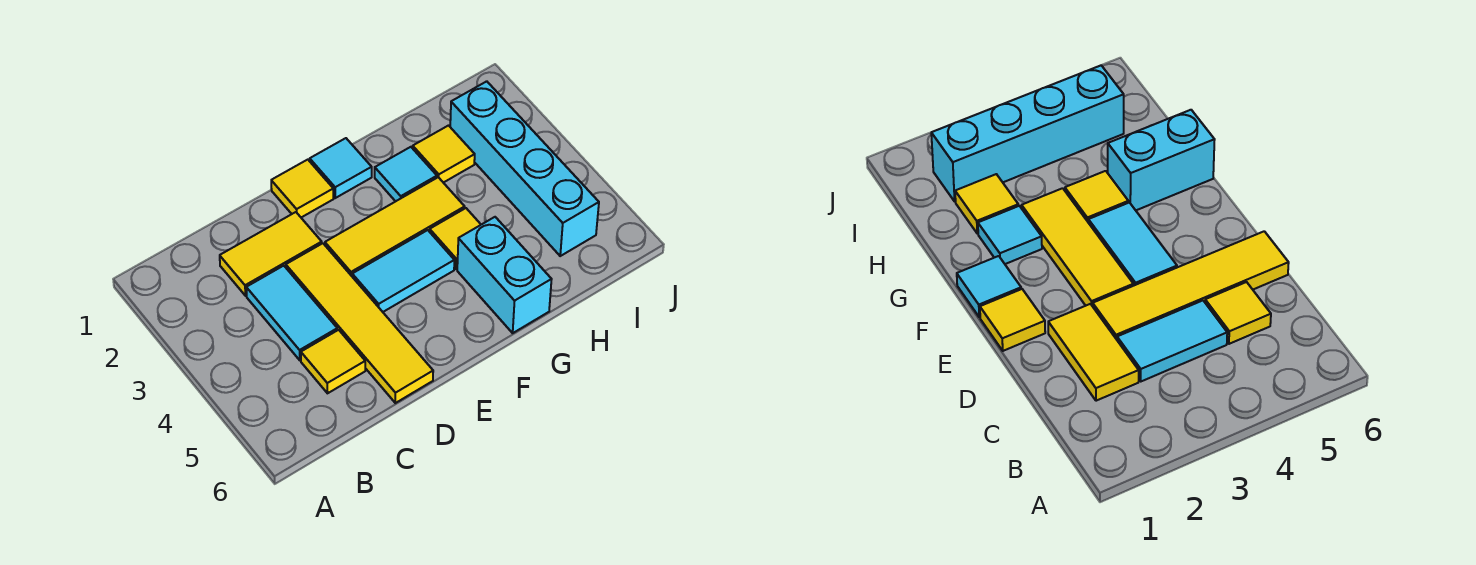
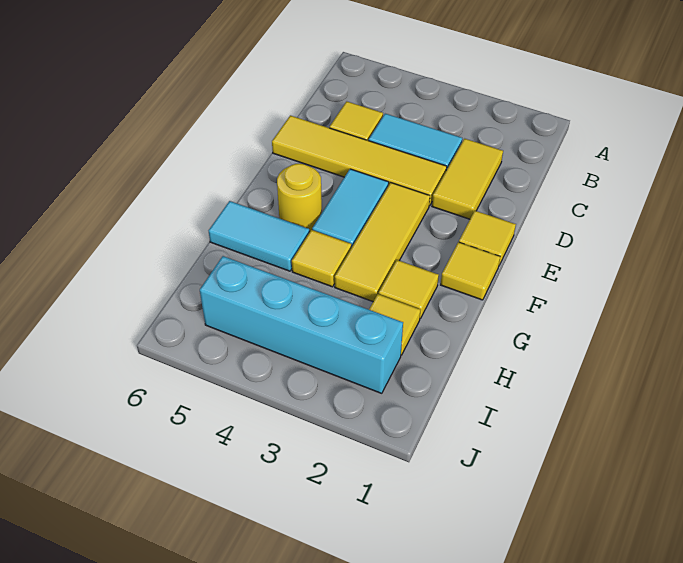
cyan tile F1 level 1 -> yellow tile F1 level 1
none -> yellow round brick F5 level 1
cyan tile G2 level 1 -> yellow tile G2 level 1
cyan brick G5:G6 level 1 -> cyan tile G5:G6 level 1

